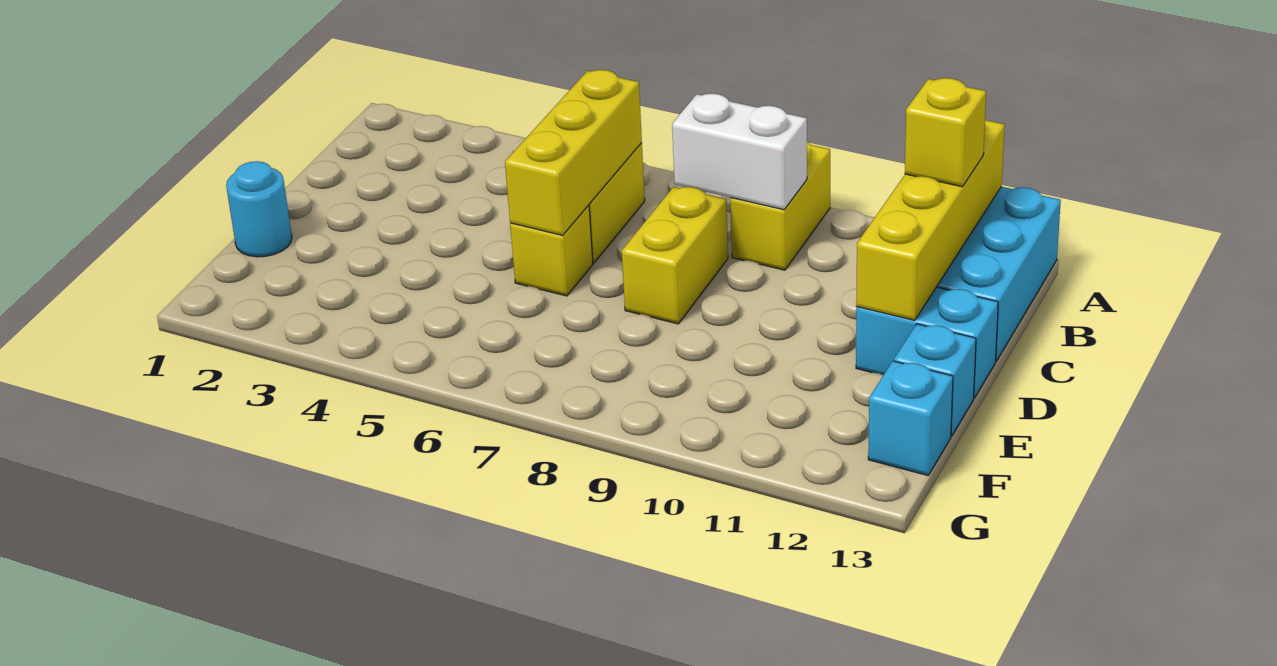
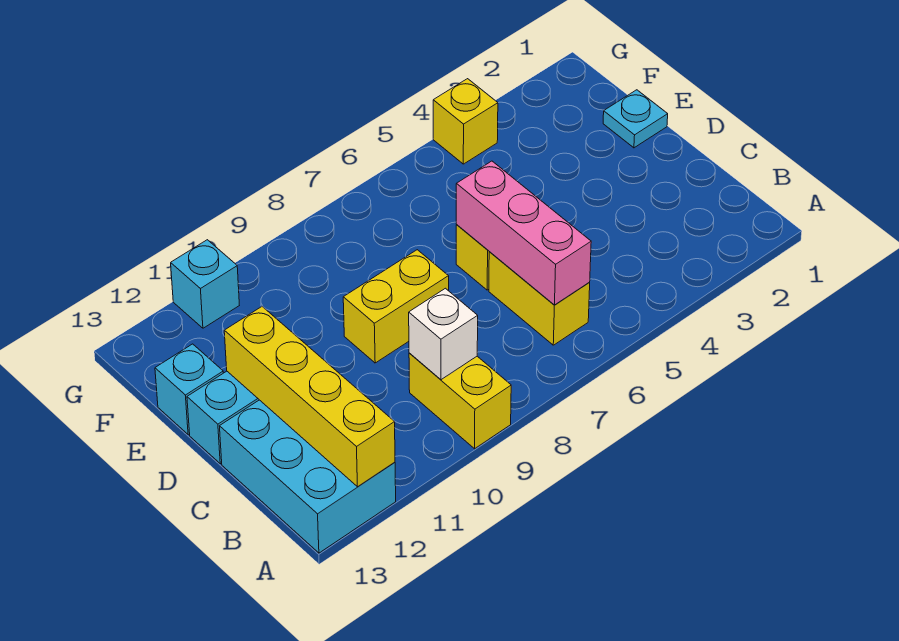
yellow brick B6:D6 level 2 -> pink brick B6:D6 level 2
white brick B8:B9 level 2 -> white brick B9 level 2
yellow brick B12 level 3 -> yellow brick G4 level 1
yellow brick C8:D8 level 1 -> yellow brick D8:D9 level 1
cyan round brick E1 level 1 -> cyan plate E1 level 1
cyan brick F13 level 1 -> cyan brick G11 level 1

